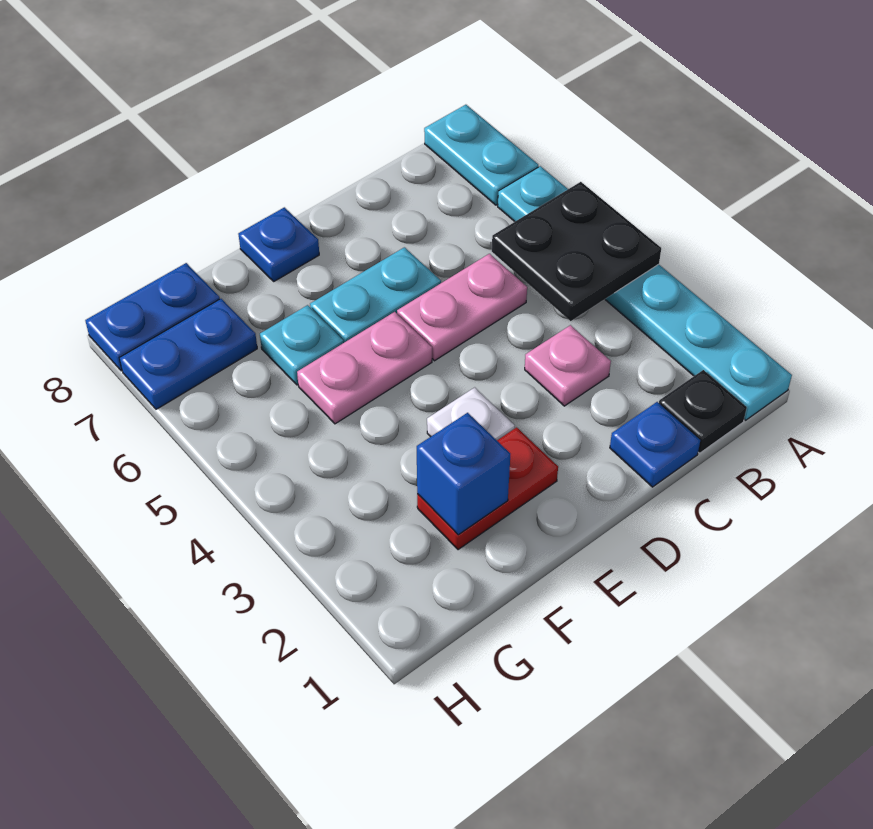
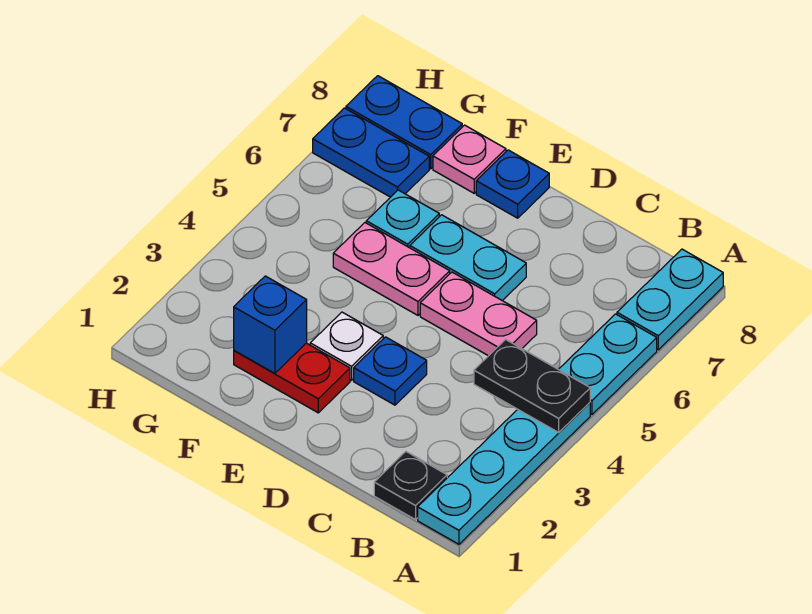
black plate A4:B5 level 2 -> black plate A4:B4 level 2
blue plate C1 level 1 -> blue plate D3 level 1
pink plate C3 level 1 -> pink plate F8 level 1

